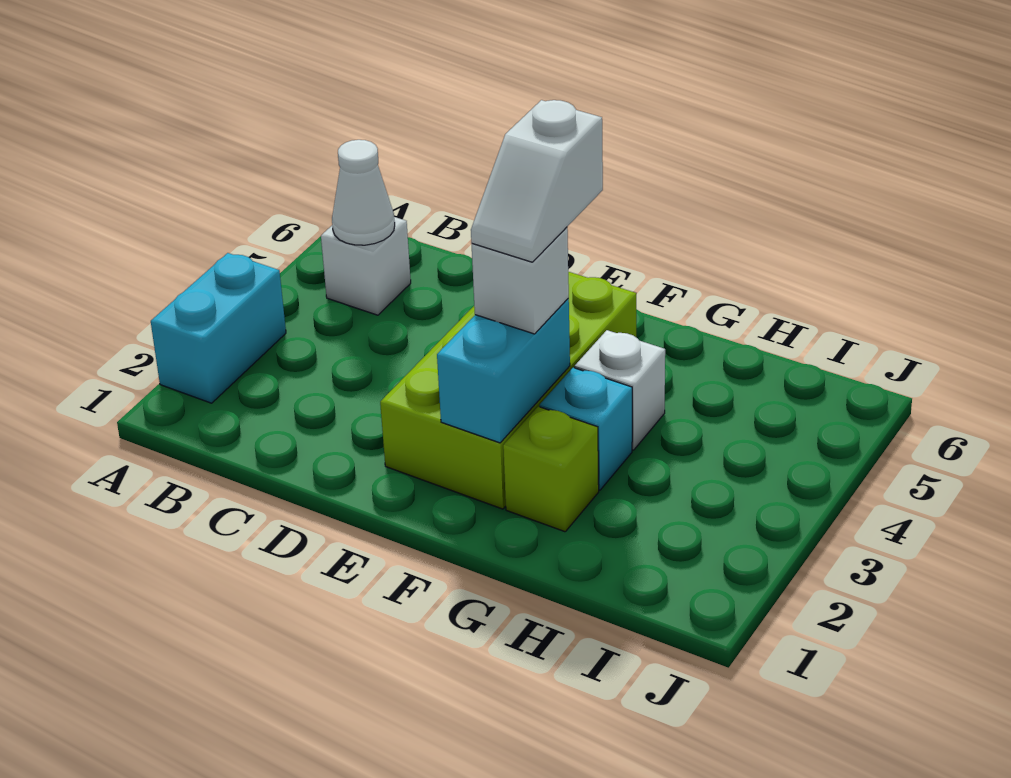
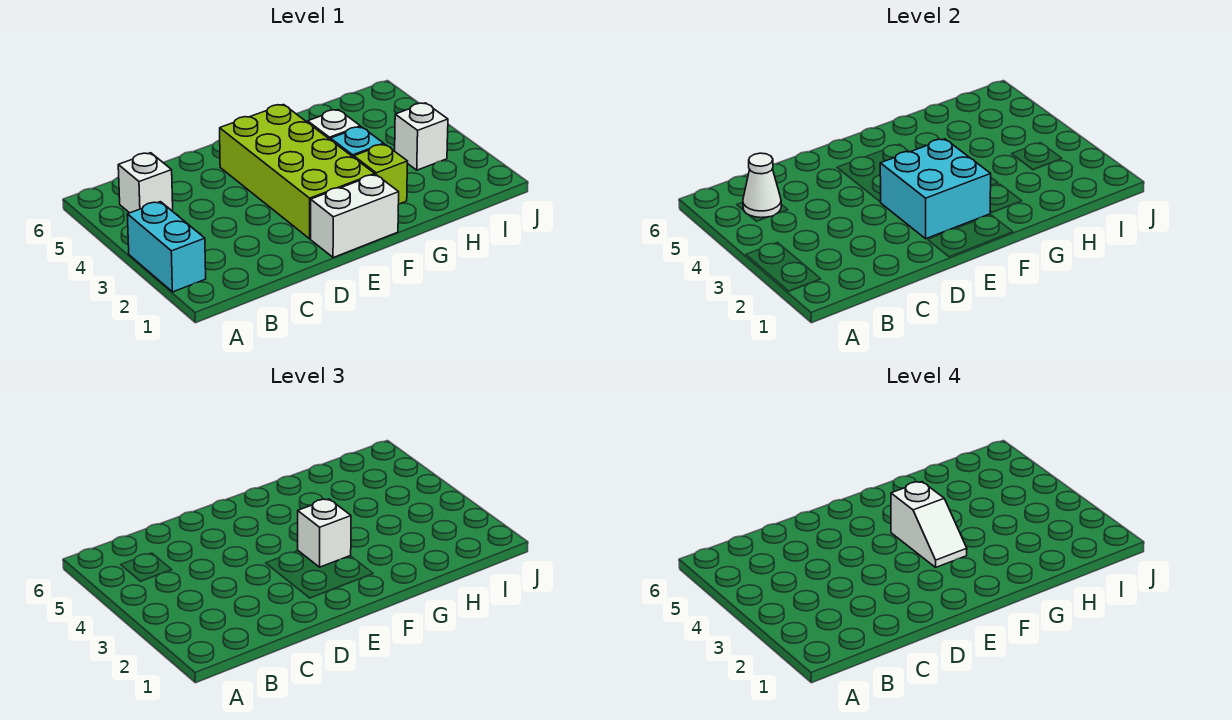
none -> white brick E1:F1 level 1
cyan brick F2:F3 level 2 -> cyan brick E2:F3 level 2
none -> white brick I3 level 1

